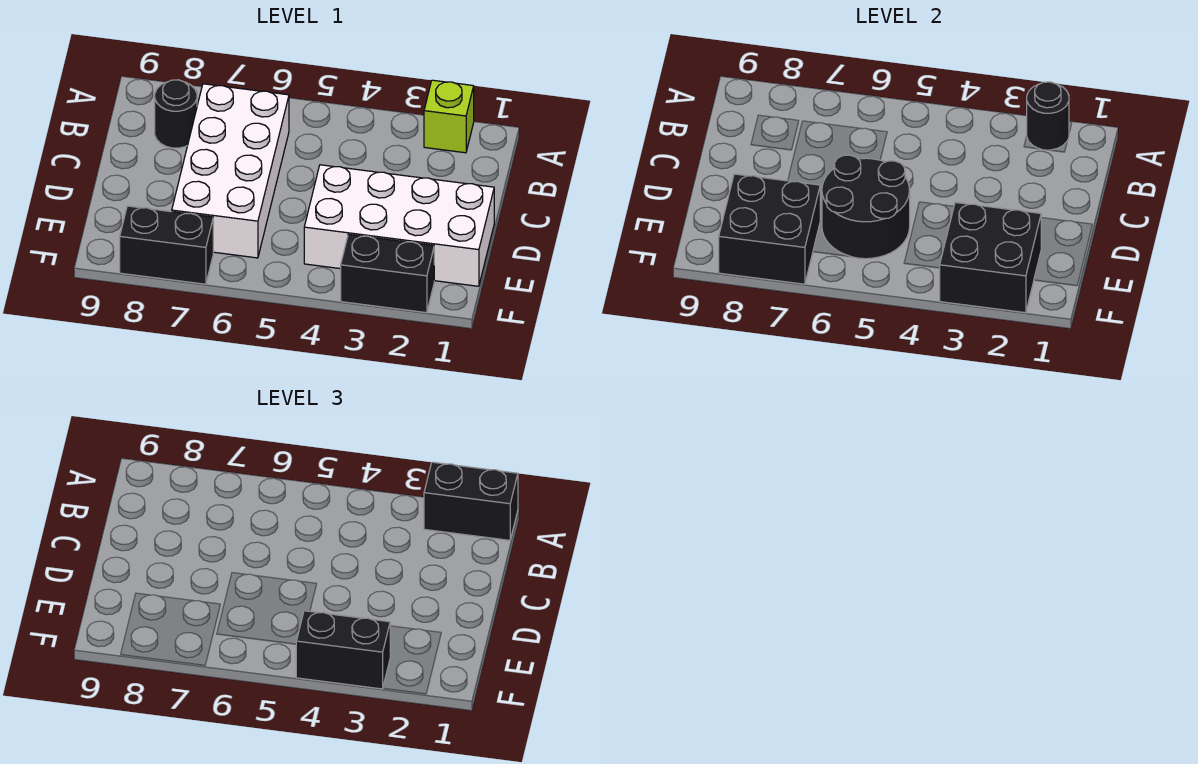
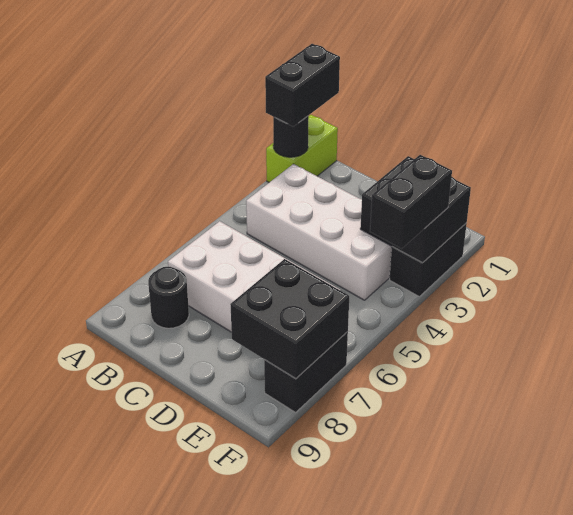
lime brick A2 level 1 -> lime brick A1:A2 level 1
white brick D1:E4 level 1 -> white brick B3:E4 level 1
black round brick D5:E6 level 2 -> none

